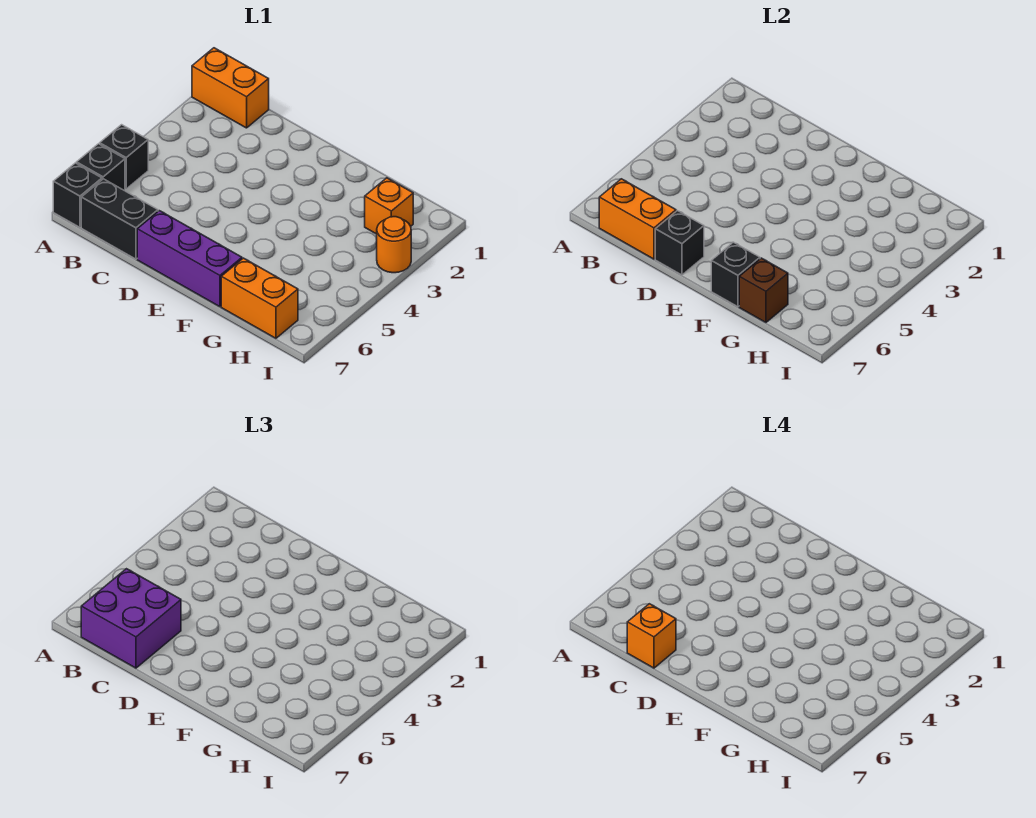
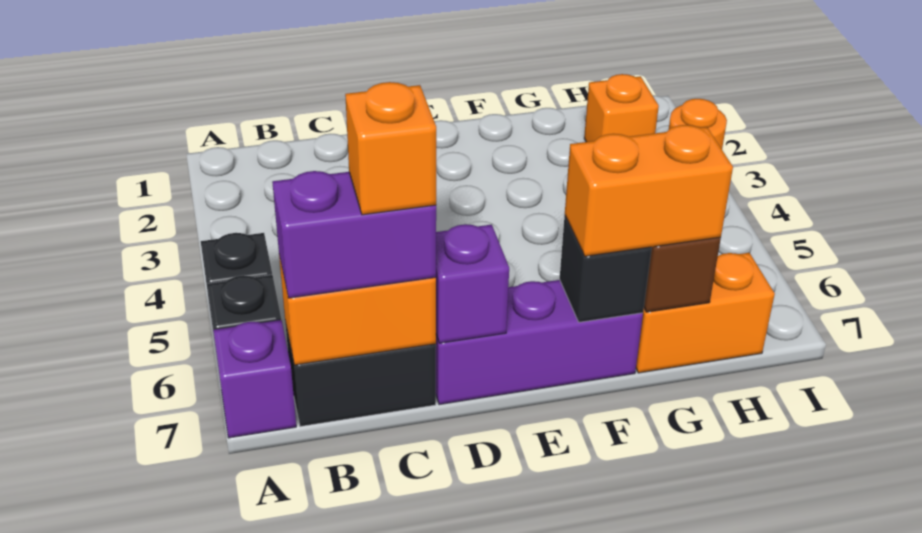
orange brick A1:B1 level 1 -> orange brick F7:G7 level 3
black brick A7 level 1 -> purple brick A7 level 1
purple brick B6:C7 level 3 -> purple brick B7:C7 level 3
black brick D7 level 2 -> purple brick D7 level 2

